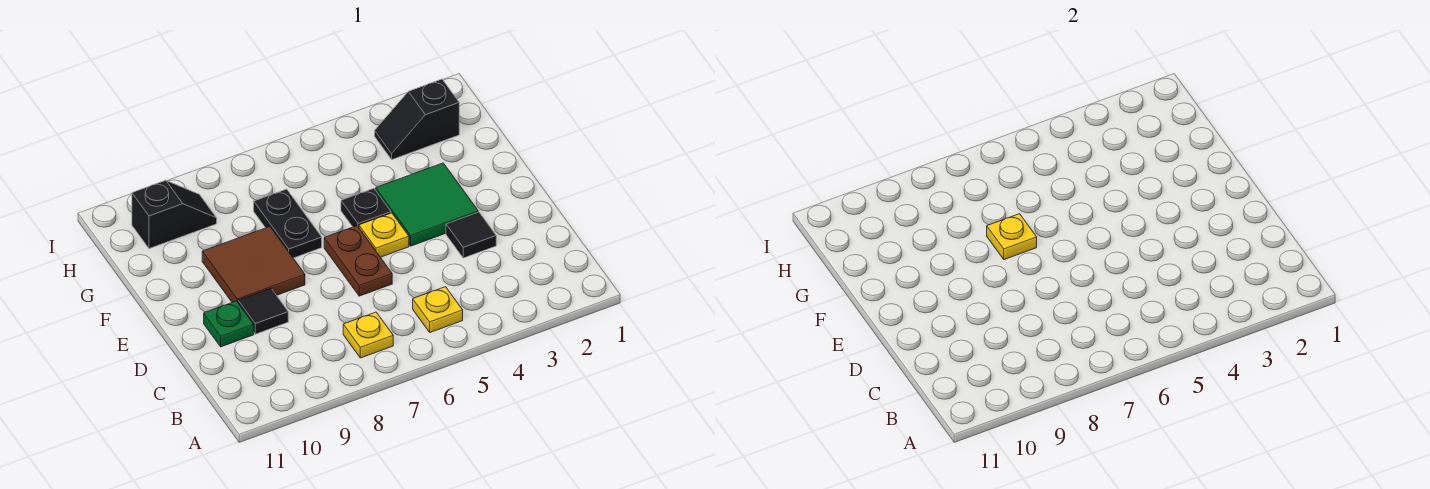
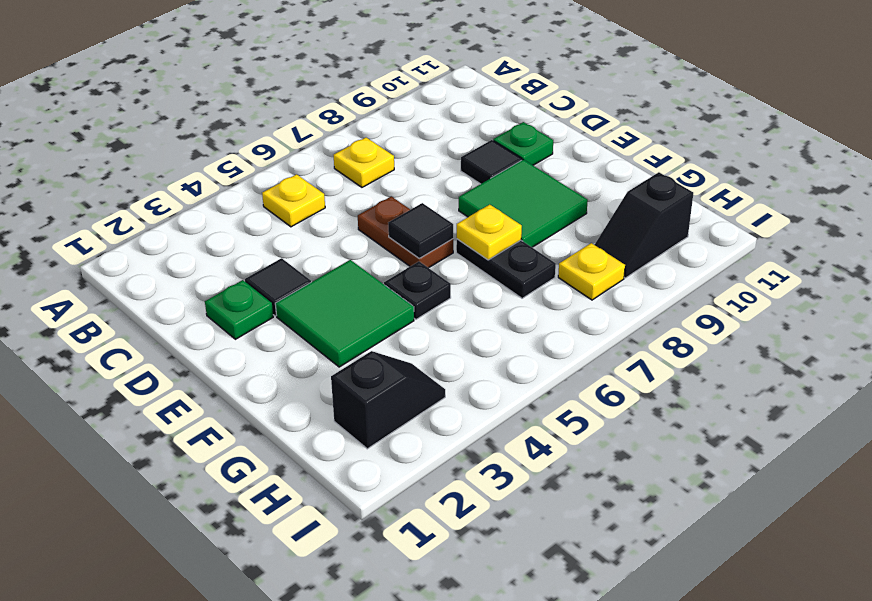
none -> green plate D2 level 1
yellow plate E5 level 1 -> yellow plate H8 level 1
none -> black tile E6 level 2
brown tile E8:F9 level 1 -> green tile E8:F9 level 1

